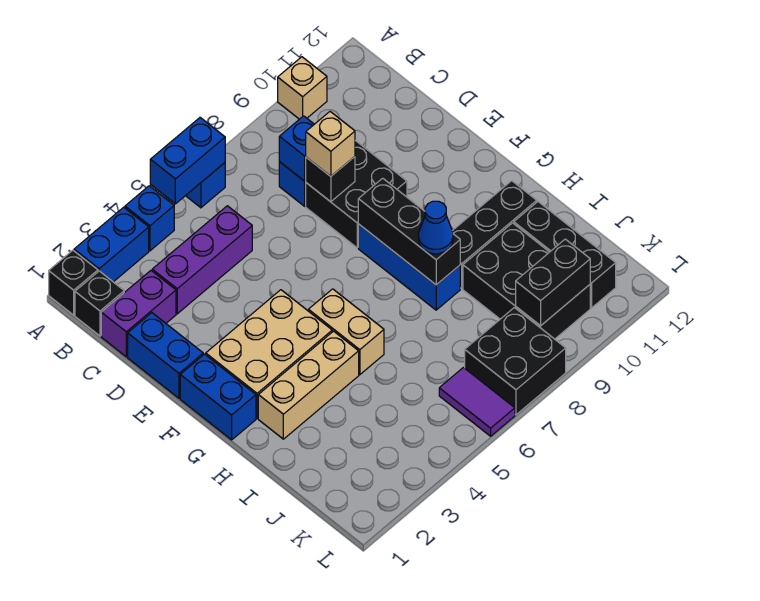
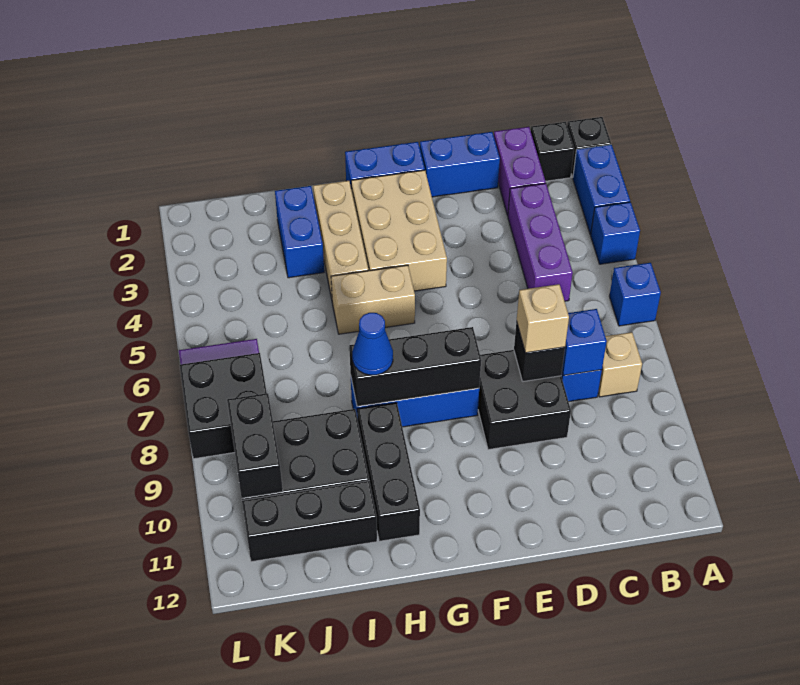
blue brick A5:A6 level 2 -> blue brick I2:I3 level 1
tan brick A10 level 1 -> tan brick B8 level 1

